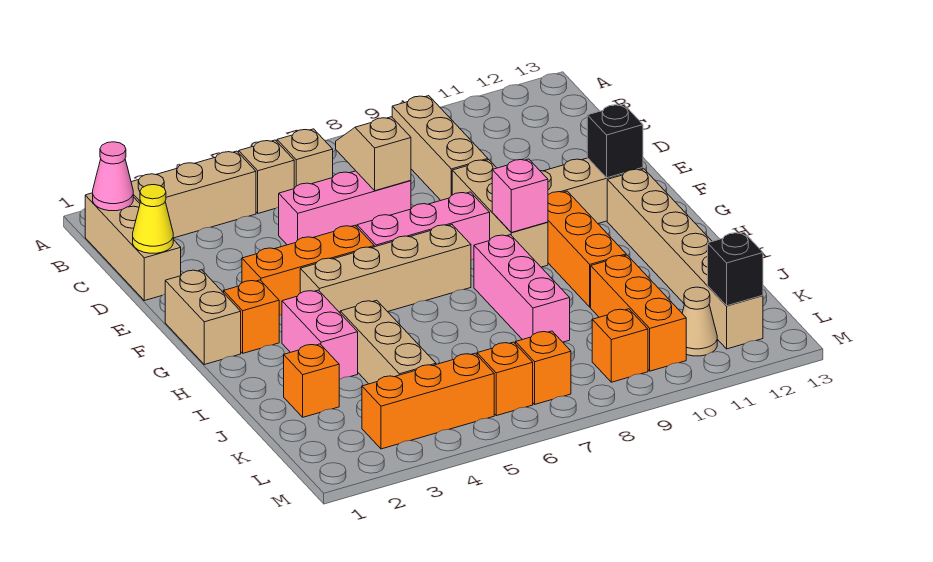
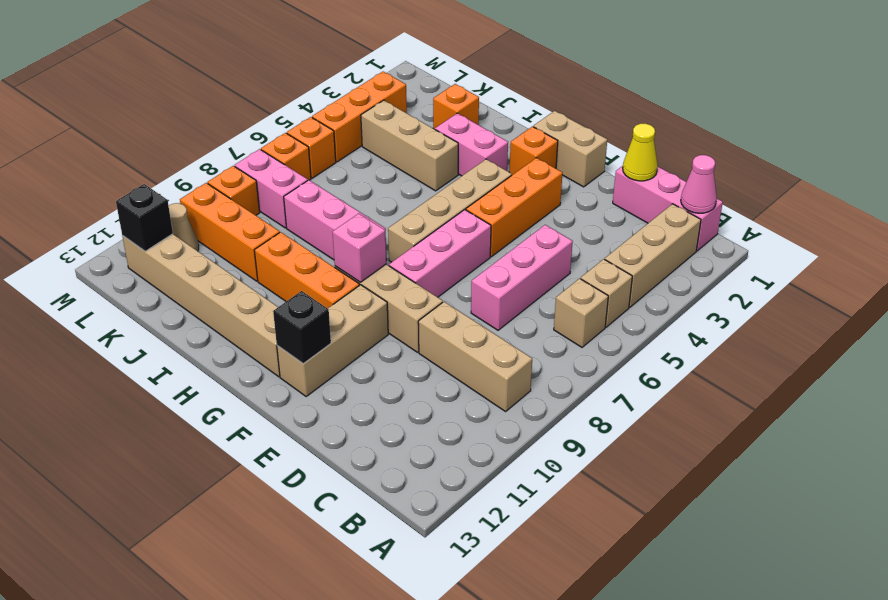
tan brick B1:D1 level 1 -> pink brick B1:D1 level 1
tan slope C7:D7 level 2 top D -> none
none -> pink brick K8:L8 level 1

